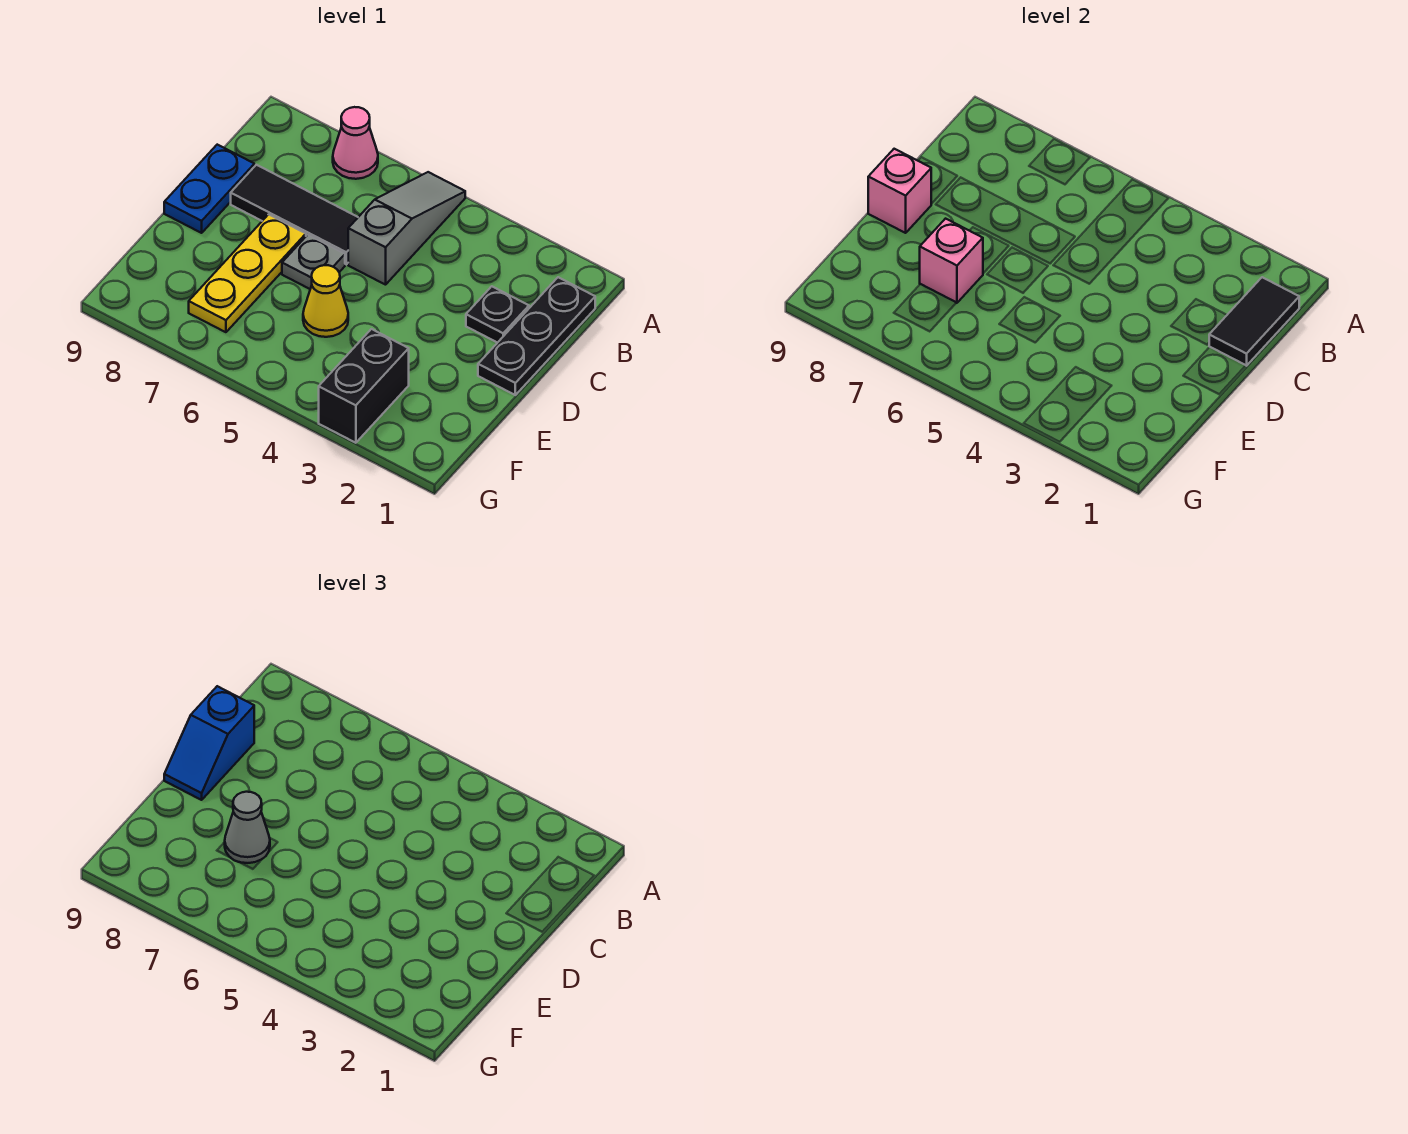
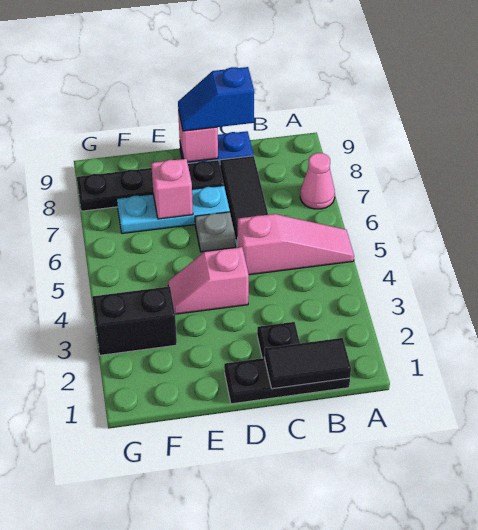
grey slope A5:C5 level 1 top C -> pink slope A5:C5 level 1 top C
none -> pink slope D4:E4 level 1 top D
yellow plate D7:F7 level 1 -> cyan plate D7:F7 level 1
none -> black plate D8:G8 level 1
yellow cone E5 level 1 -> none
grey cone E7 level 3 -> none

